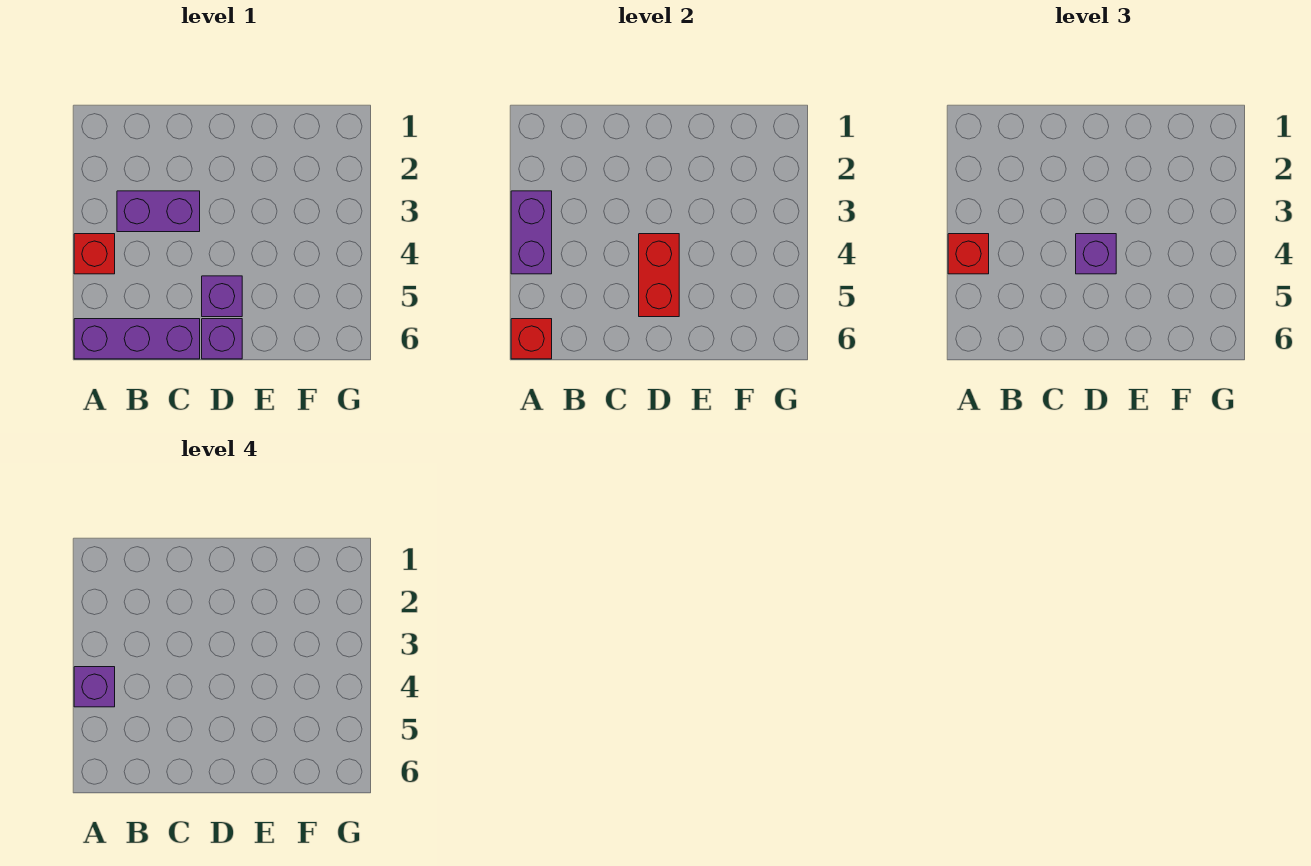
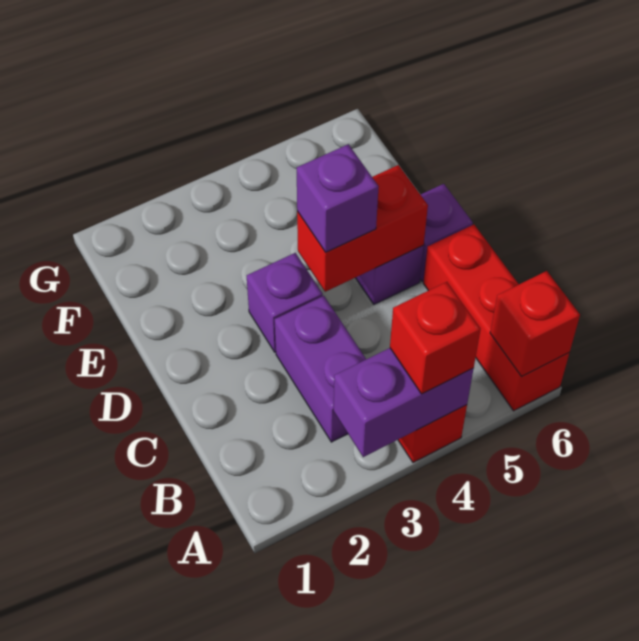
purple brick A4 level 4 -> purple brick D3 level 1
purple brick A6:C6 level 1 -> red brick A6:C6 level 1

